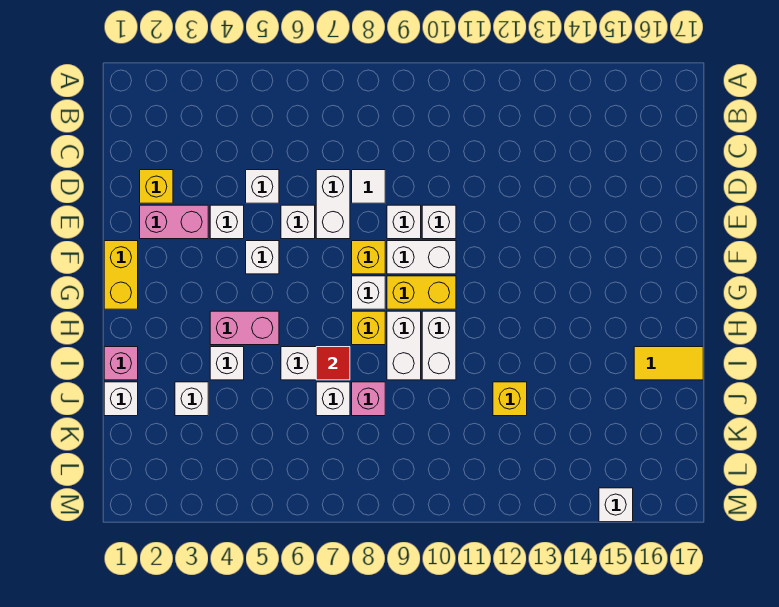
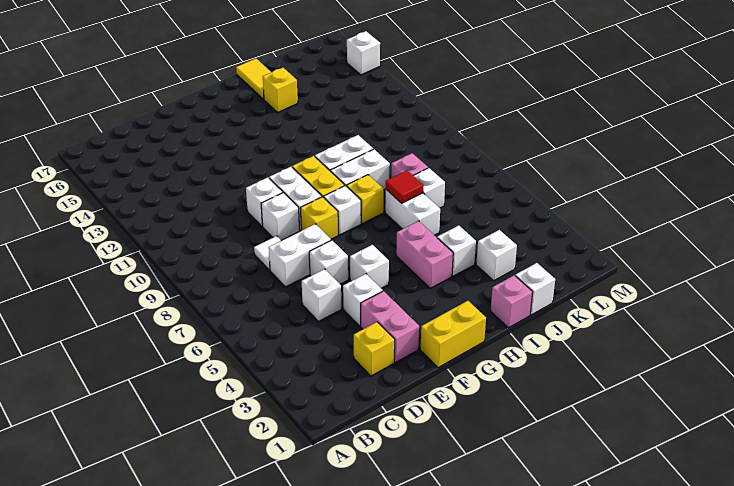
yellow brick J12 level 1 -> yellow brick I15 level 1

